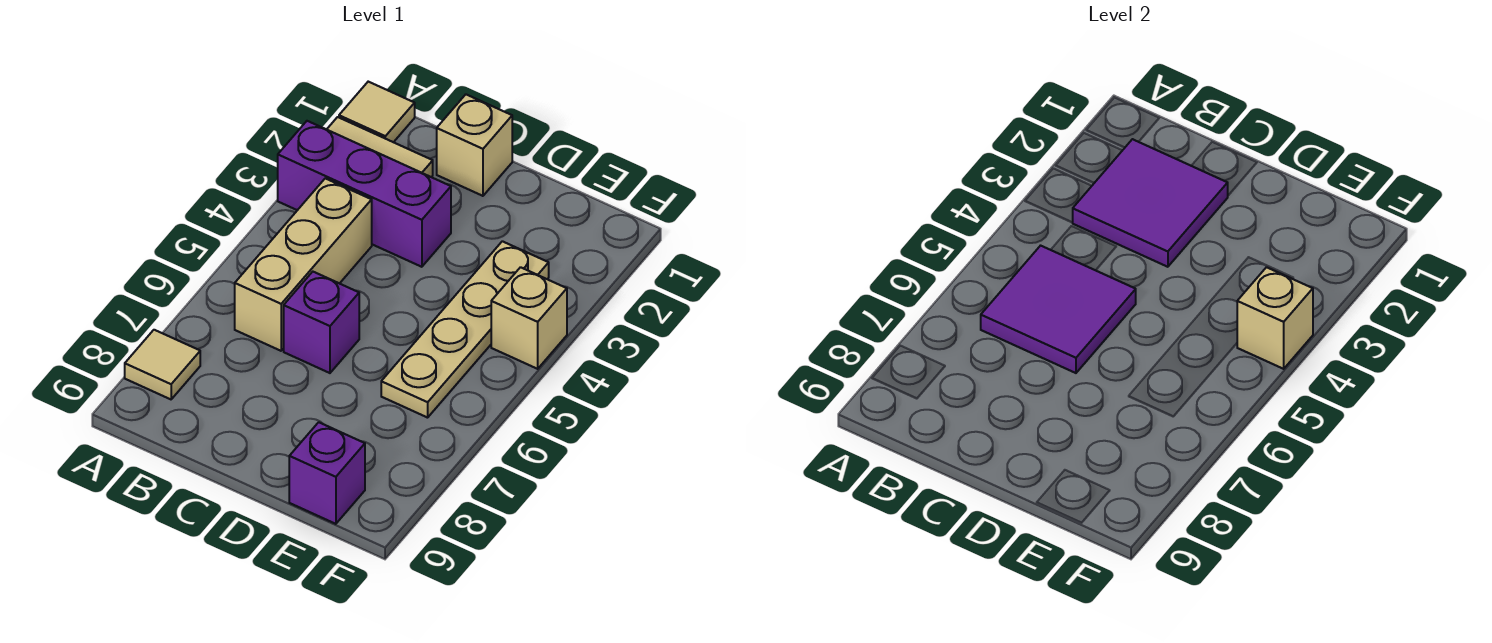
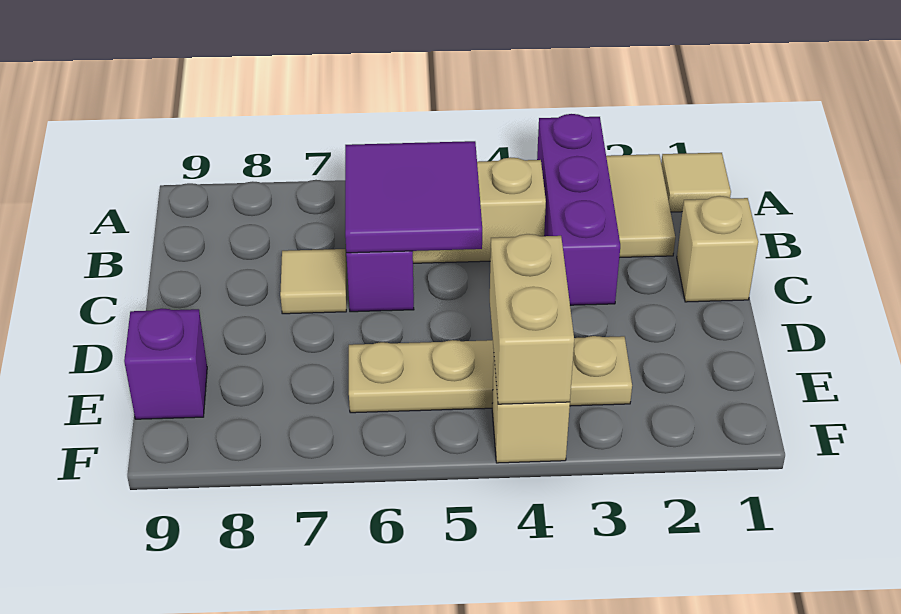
tan tile A8 level 1 -> tan tile C7 level 1
purple tile B2:C3 level 2 -> none
tan brick F4 level 2 -> tan brick E4:F4 level 2

